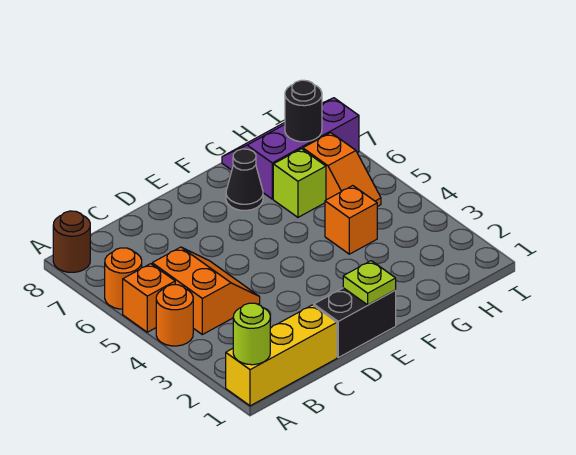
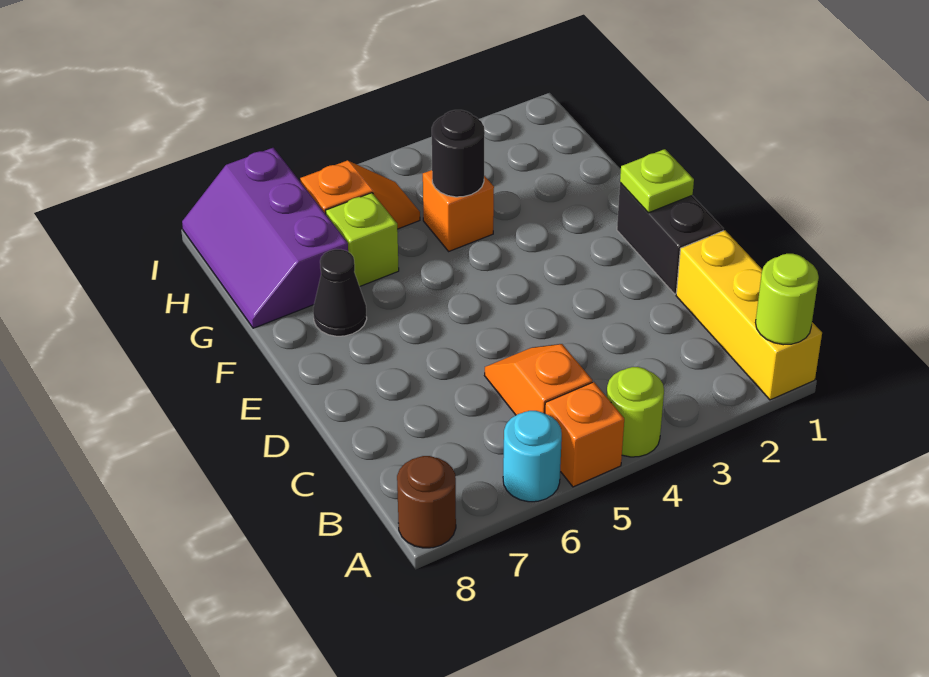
orange round brick A4 level 1 -> lime round brick A4 level 1
orange round brick A6 level 1 -> cyan round brick A6 level 1
orange slope B4:C5 level 1 top B -> orange slope B5:C5 level 1 top B
black round brick H7 level 2 -> black round brick G4 level 2

